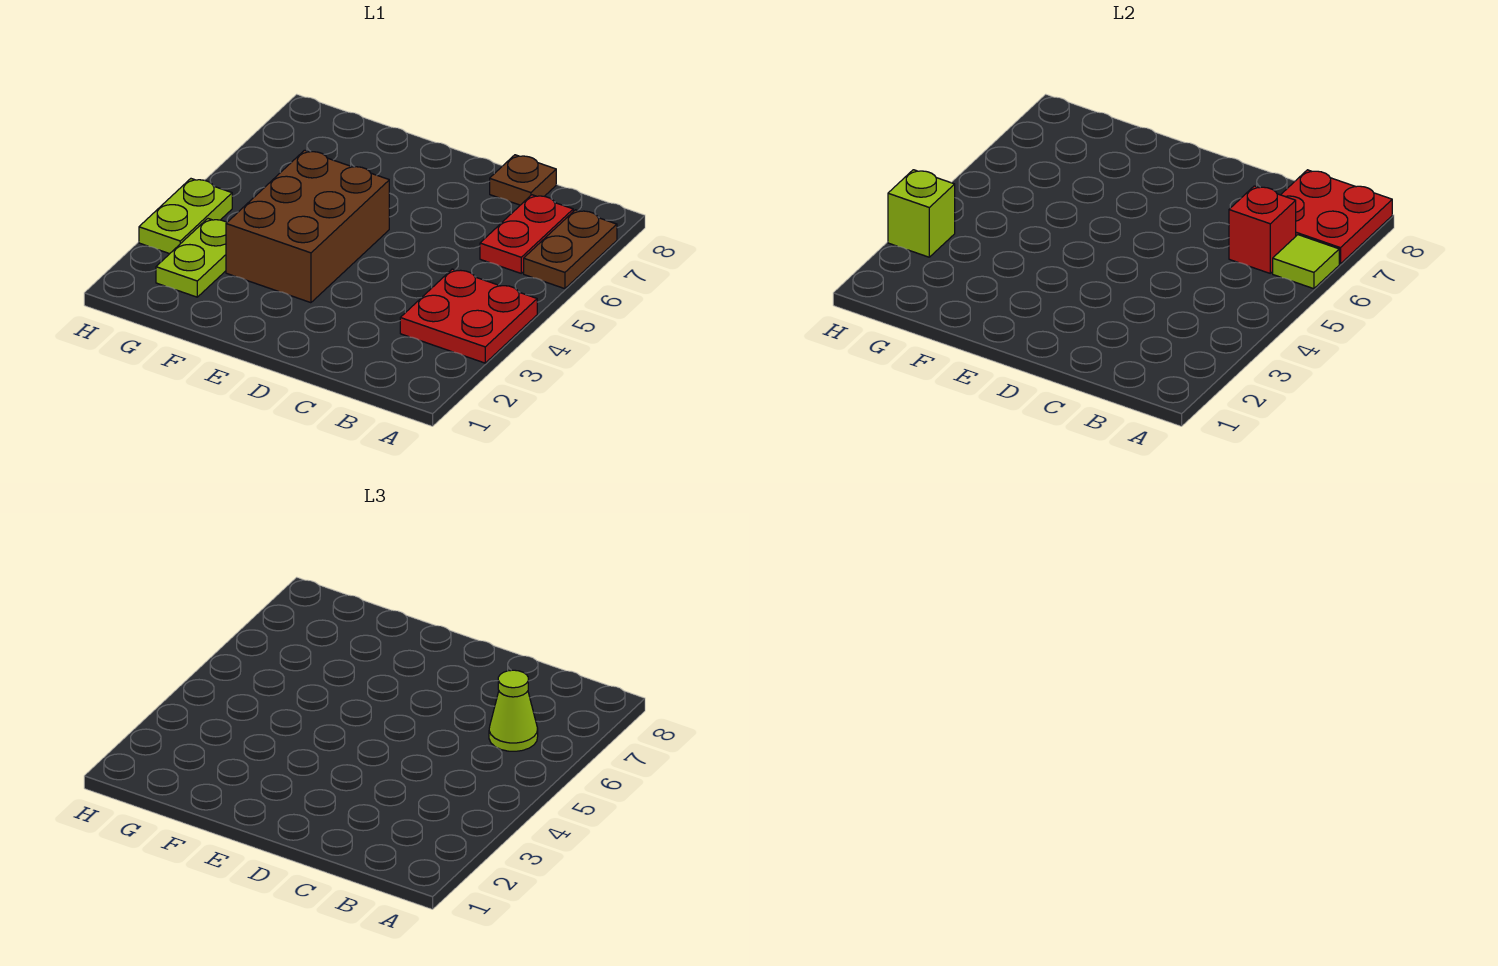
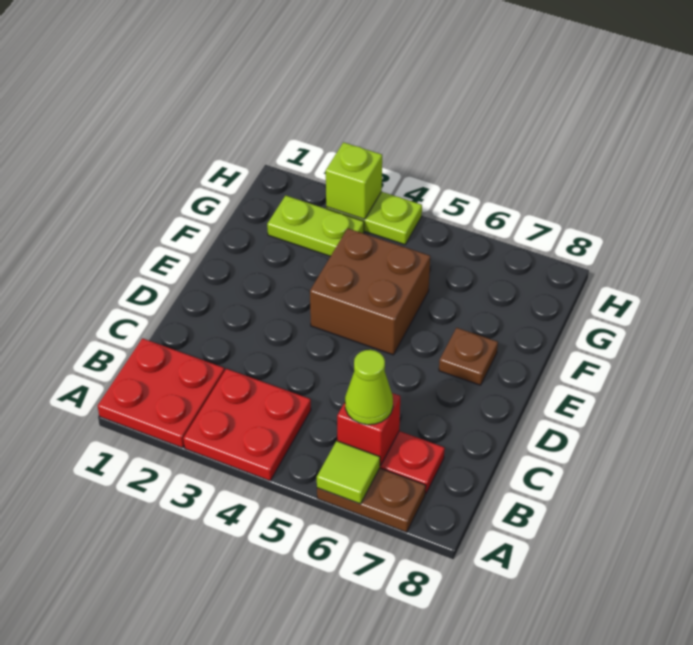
red plate A7:B8 level 2 -> red plate A1:B2 level 1
brown plate C8 level 1 -> brown plate E7 level 1
brown brick E3:F5 level 1 -> brown brick E4:F5 level 1

